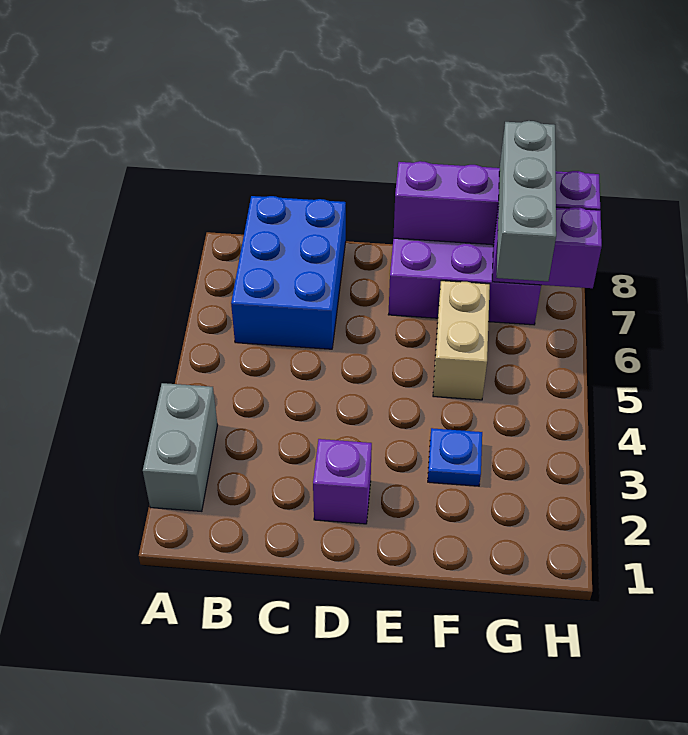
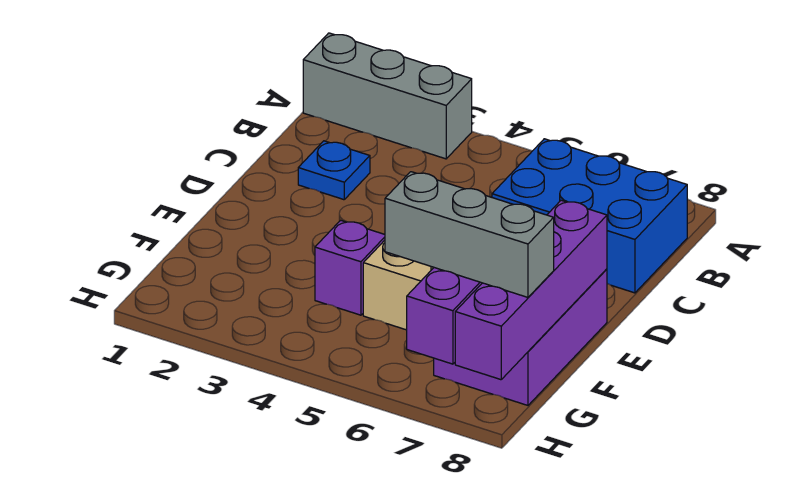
grey brick A2:A3 level 1 -> grey brick A1:A3 level 1
purple brick D2 level 1 -> purple brick F4 level 1
blue plate F3 level 1 -> blue plate C2 level 1

